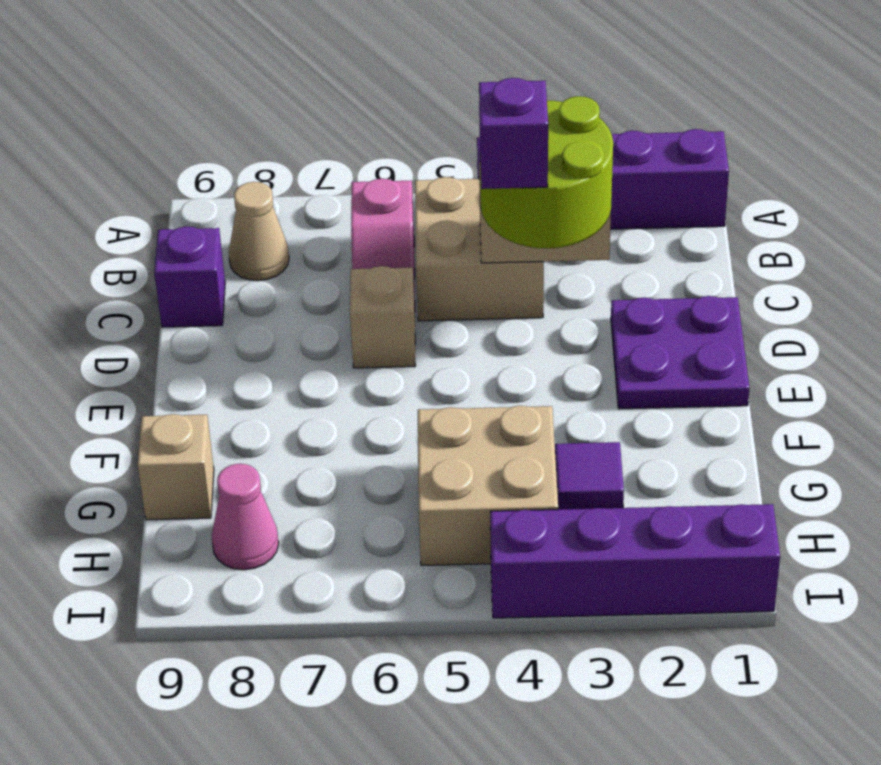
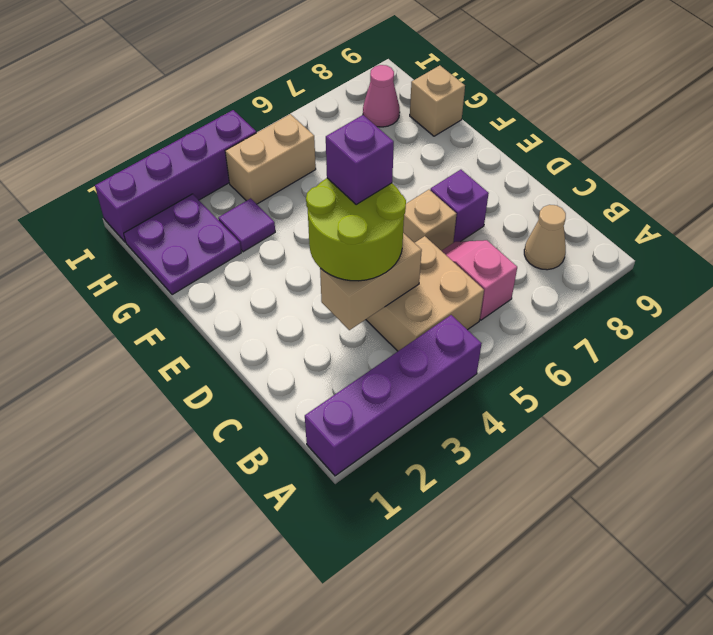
purple brick C9 level 1 -> purple brick D7 level 1
purple plate D1:E2 level 1 -> purple plate G1:H2 level 1
tan brick G4:H5 level 1 -> tan brick H4:H5 level 1

